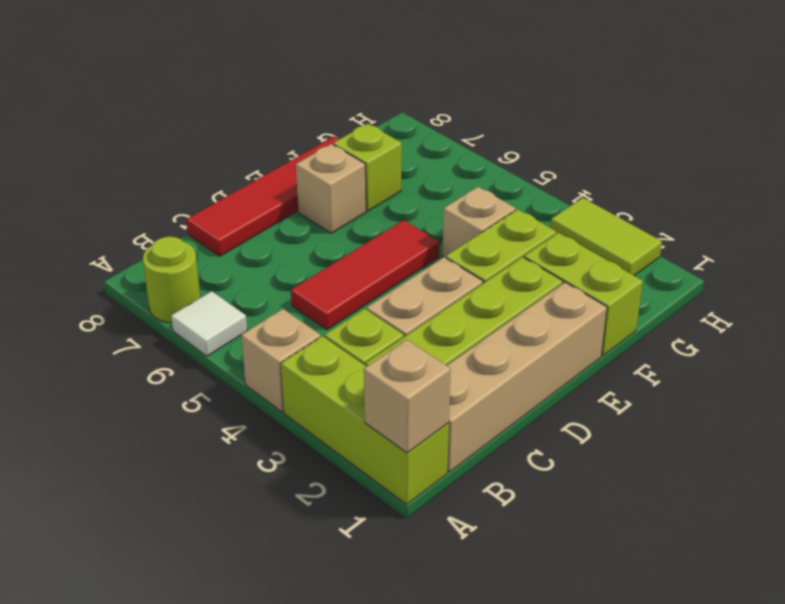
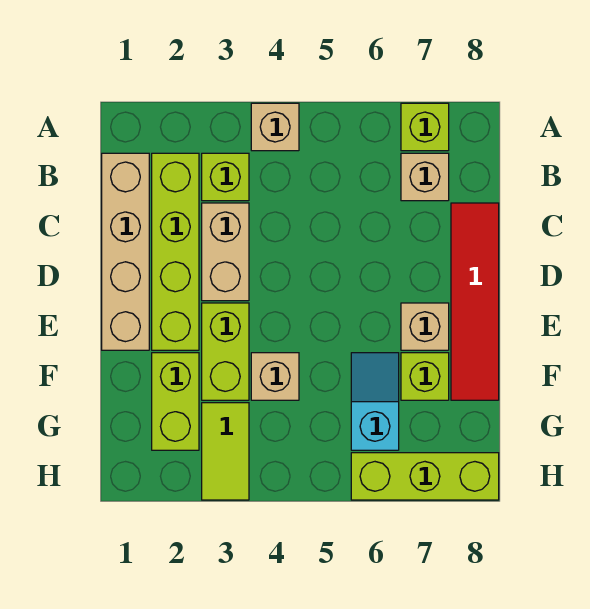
lime brick A1:A3 level 1 -> lime brick H6:H8 level 1
tan brick A1 level 2 -> tan brick B7 level 1
white tile A6 level 1 -> none
lime round brick A7 level 1 -> lime brick A7 level 1
red tile C5:E5 level 1 -> none
lime brick F1:F2 level 1 -> lime brick F2:G2 level 1
none -> cyan slope F6:G6 level 1 top G
lime tile H2:H3 level 1 -> lime tile G3:H3 level 1

